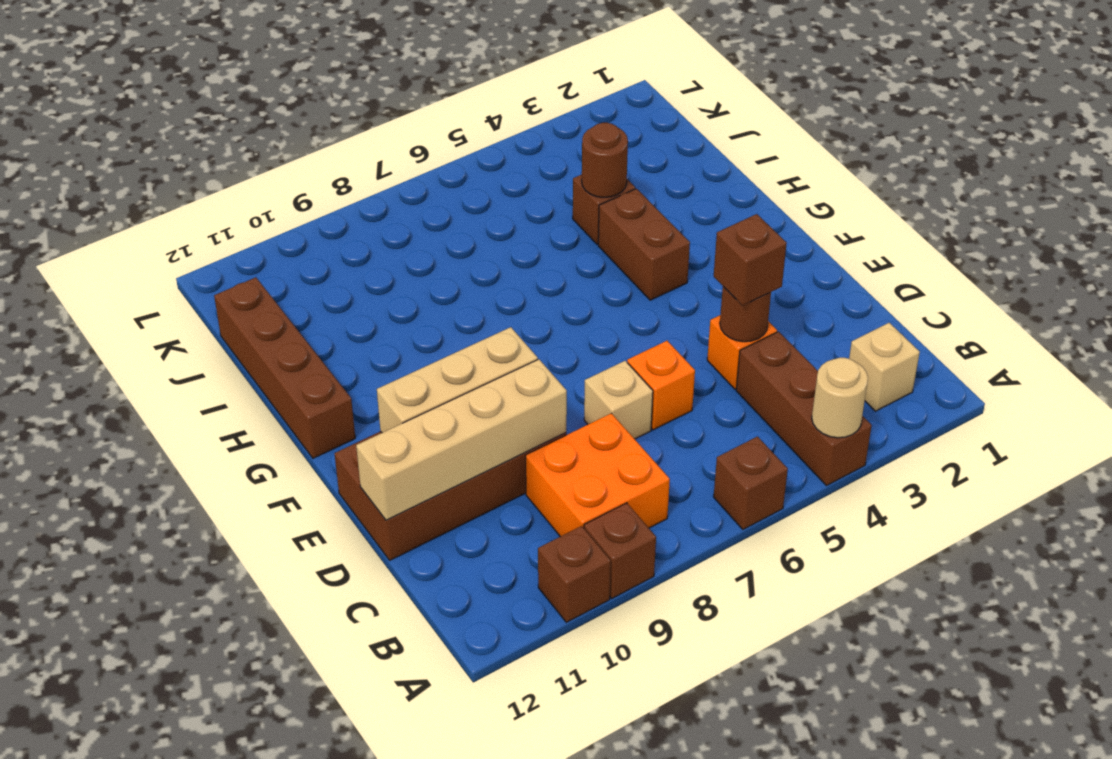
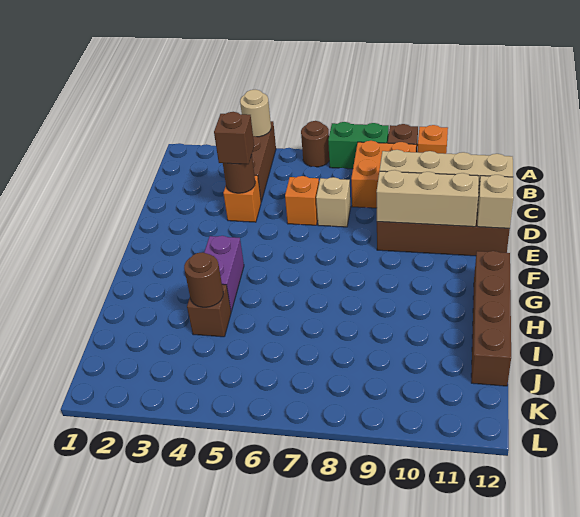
brown brick A6 level 1 -> brown round brick A6 level 1
none -> green brick A7:A8 level 1
brown brick A10 level 1 -> orange brick A10 level 1
tan brick B2 level 1 -> tan brick E12 level 2
brown brick G4:H4 level 1 -> purple brick G4:H4 level 1

